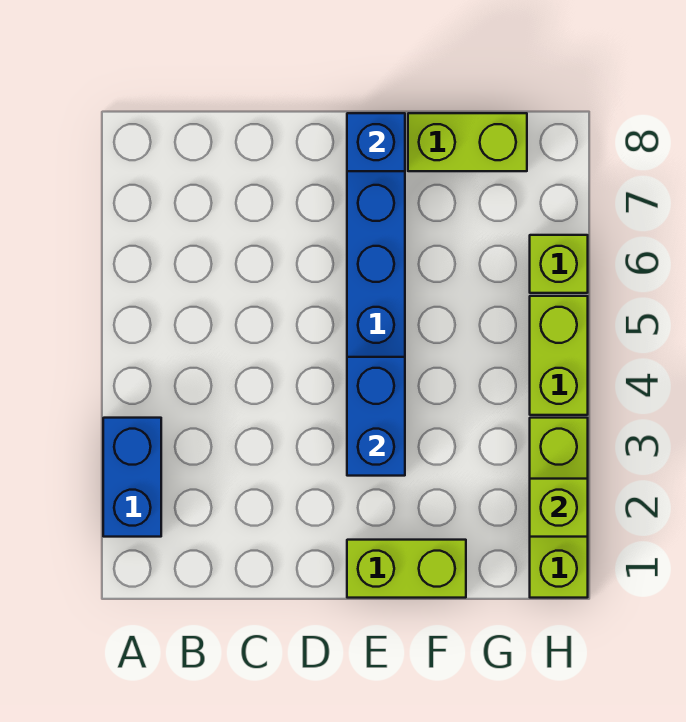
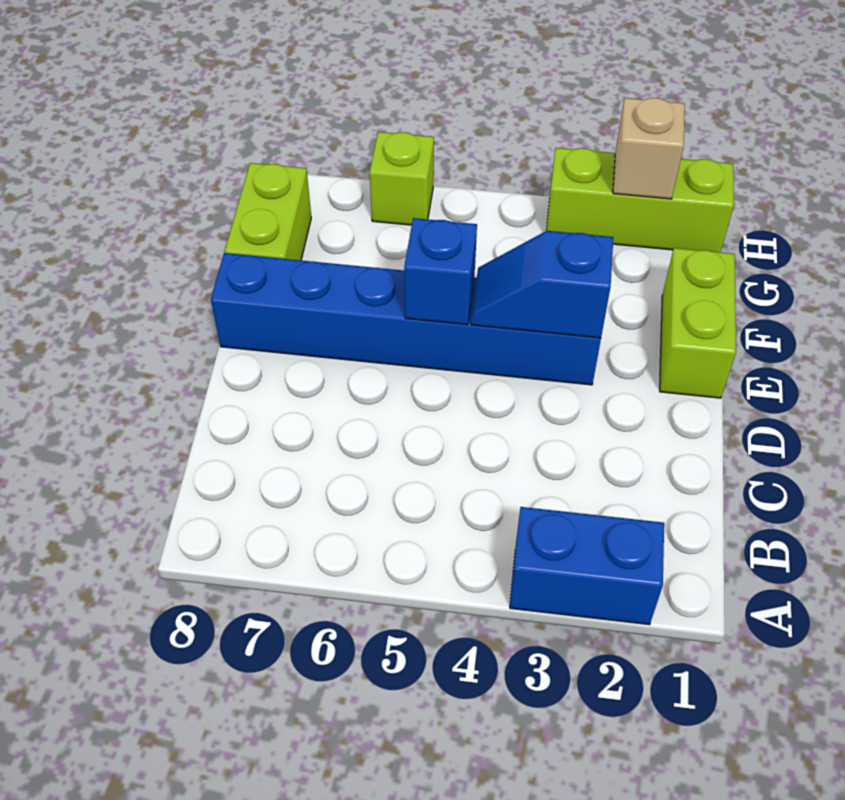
blue brick E3:E4 level 2 -> blue slope E3:E4 level 2 top 3
blue brick E8 level 2 -> blue brick E5 level 2
lime brick H2 level 2 -> tan brick H2 level 2
lime brick H4:H5 level 1 -> none

